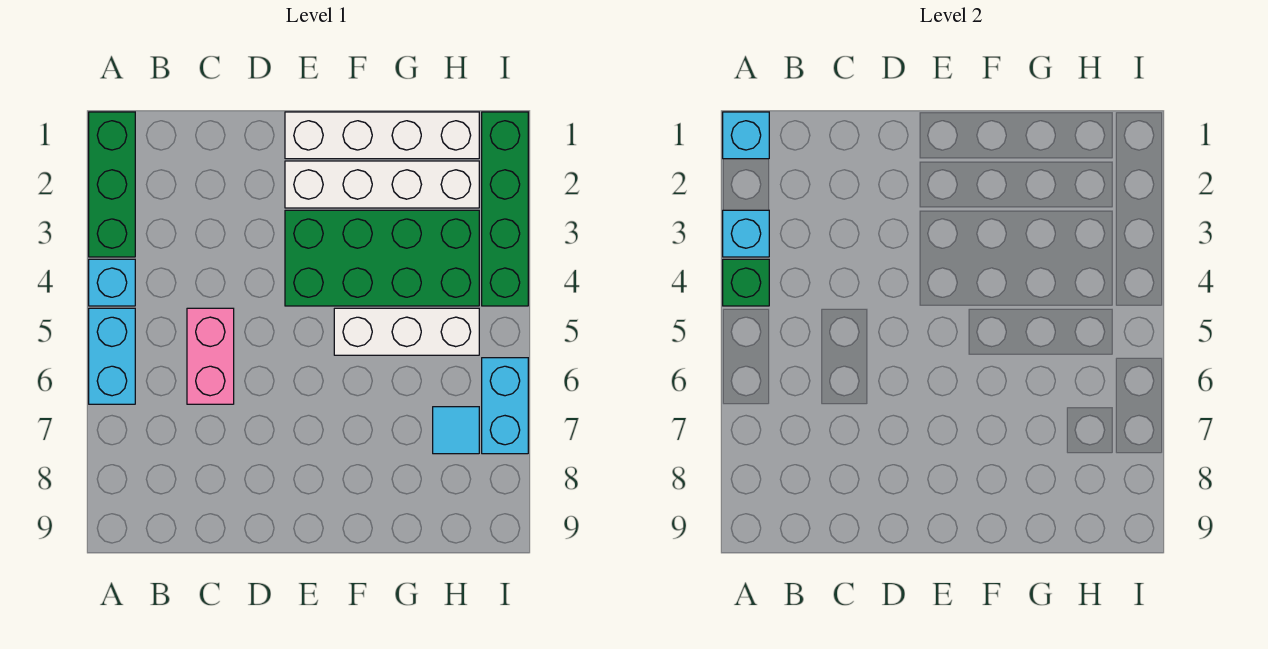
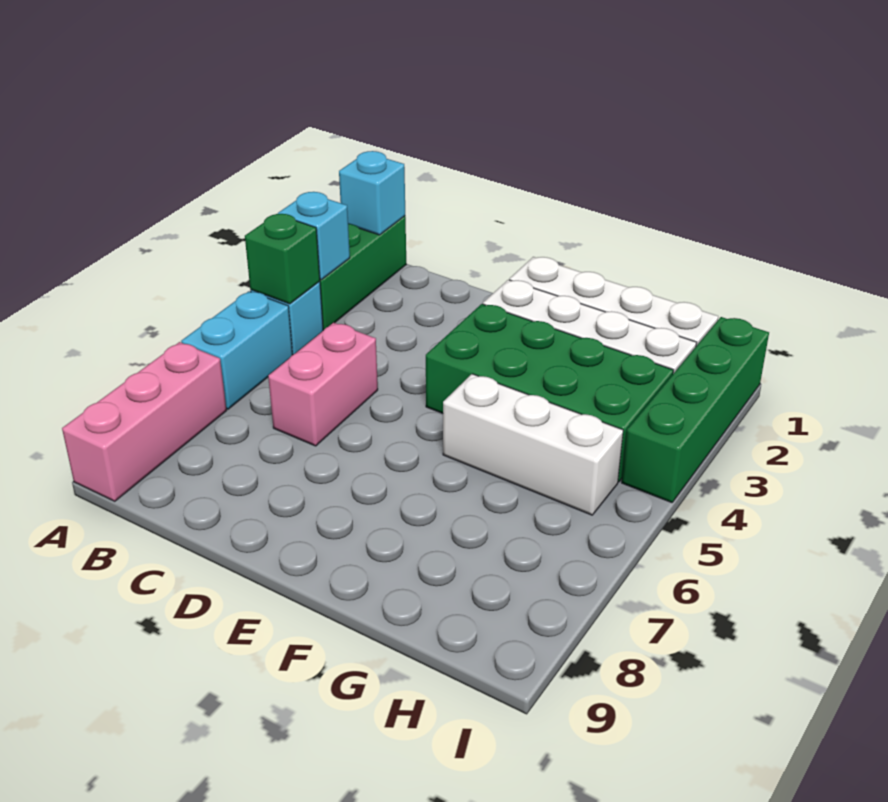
none -> pink brick A7:A9 level 1
cyan tile H7 level 1 -> none
cyan brick I6:I7 level 1 -> none

